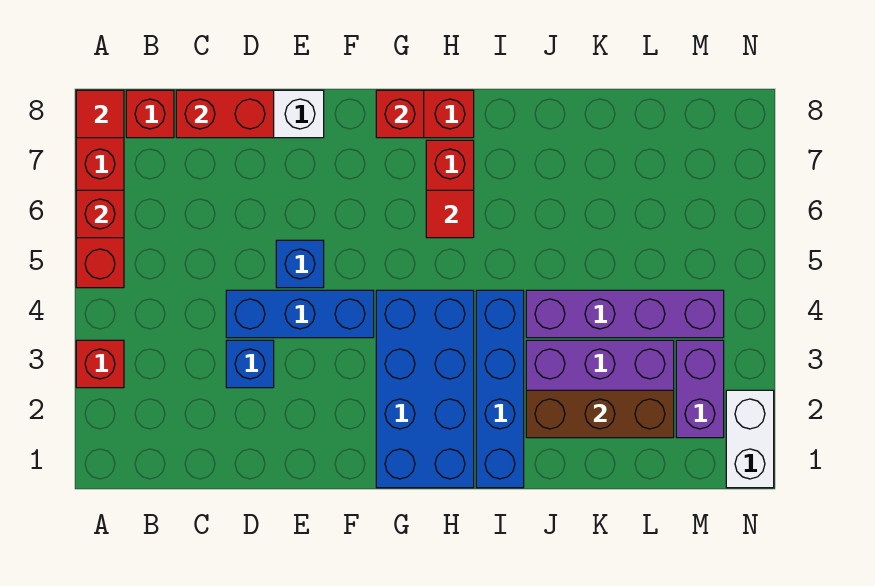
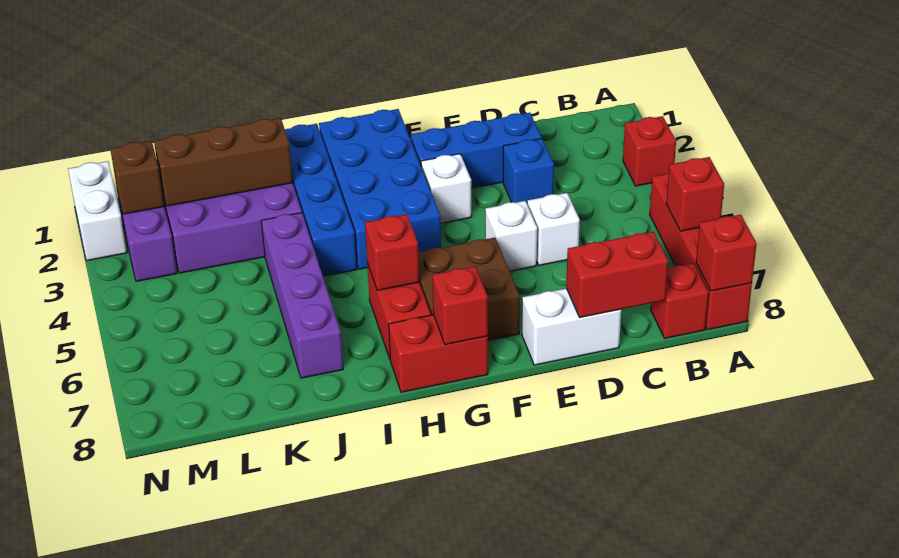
red tile A8 level 2 -> red brick A8 level 2
blue brick D4:F4 level 1 -> blue brick D2:F2 level 1
none -> white brick D5 level 1
blue brick E5 level 1 -> white brick E5 level 1
none -> white brick F3 level 1
none -> brown brick F6:G7 level 1
red tile H6 level 2 -> red brick H6 level 2
purple brick J4:M4 level 1 -> purple brick J4:J7 level 1
none -> brown brick M2 level 2

